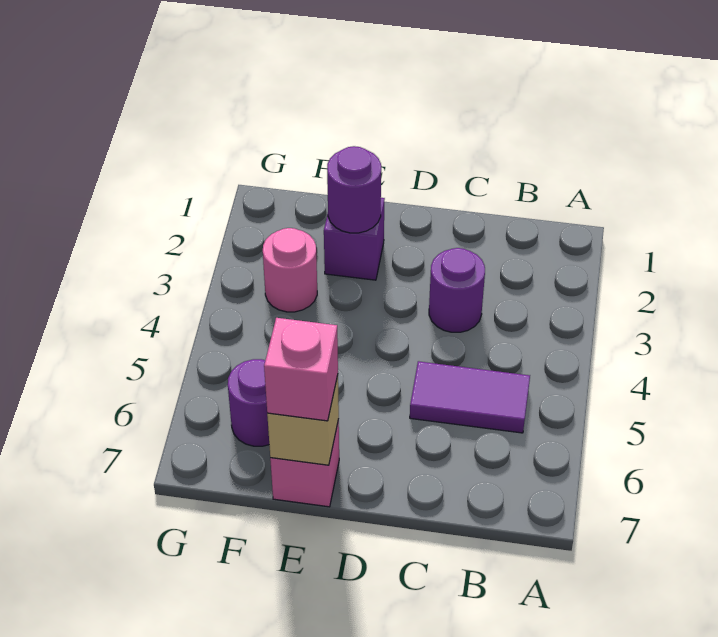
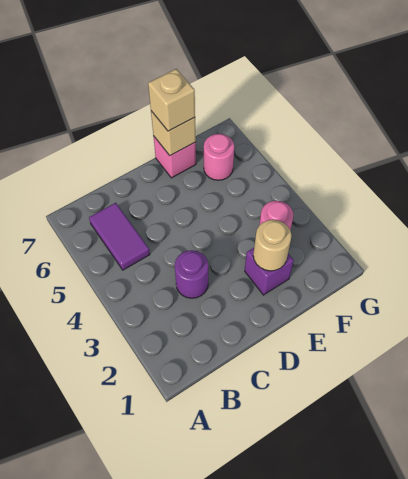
purple tile B5:C5 level 1 -> purple tile B5:B6 level 1
purple round brick E2 level 2 -> tan round brick E2 level 2
pink brick E7 level 3 -> tan brick E7 level 3
purple round brick F6 level 1 -> pink round brick F6 level 1

